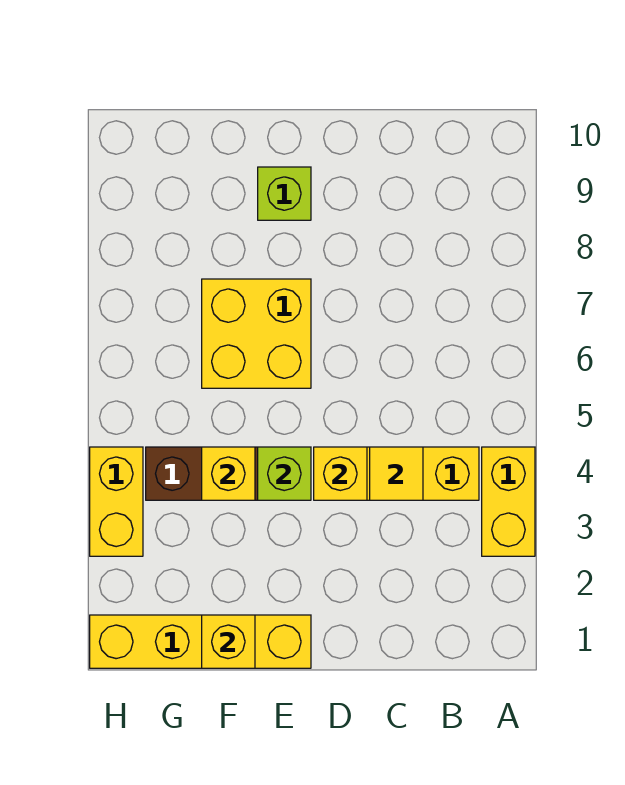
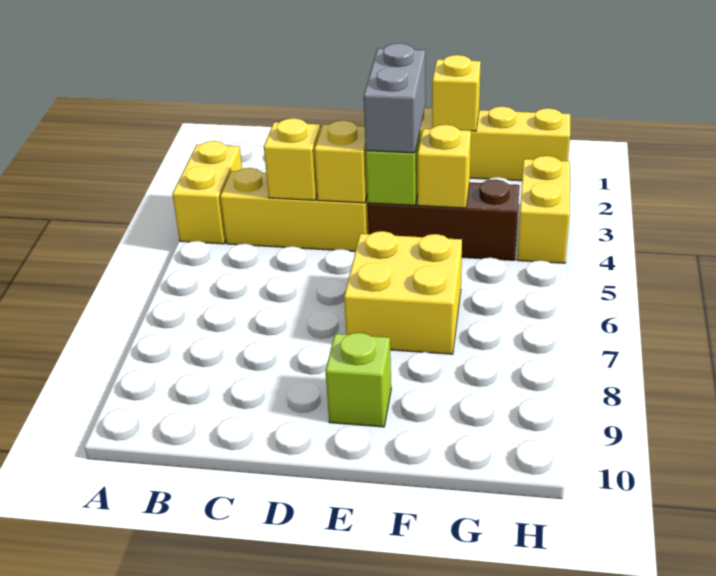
yellow tile C4 level 2 -> yellow brick C4 level 2
none -> grey brick E3:E4 level 3

